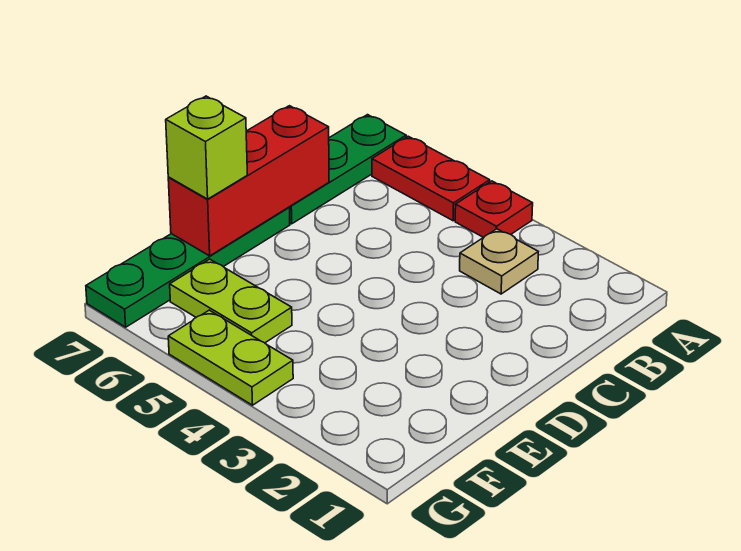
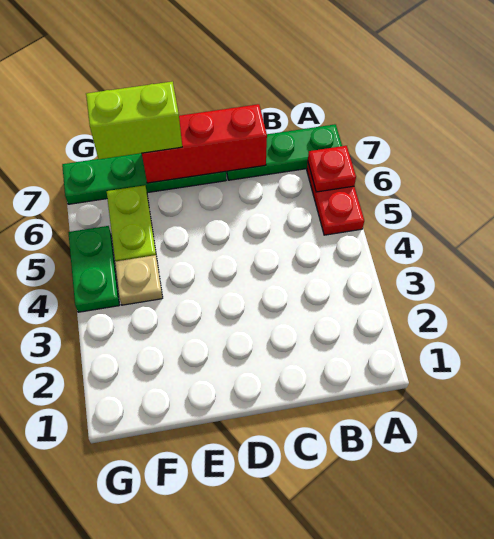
red plate A4 level 1 -> red plate A6 level 2
tan plate B3 level 1 -> tan plate F4 level 1
lime brick E7 level 3 -> lime brick E7:F7 level 3
lime plate G4:G5 level 1 -> green plate G4:G5 level 1

